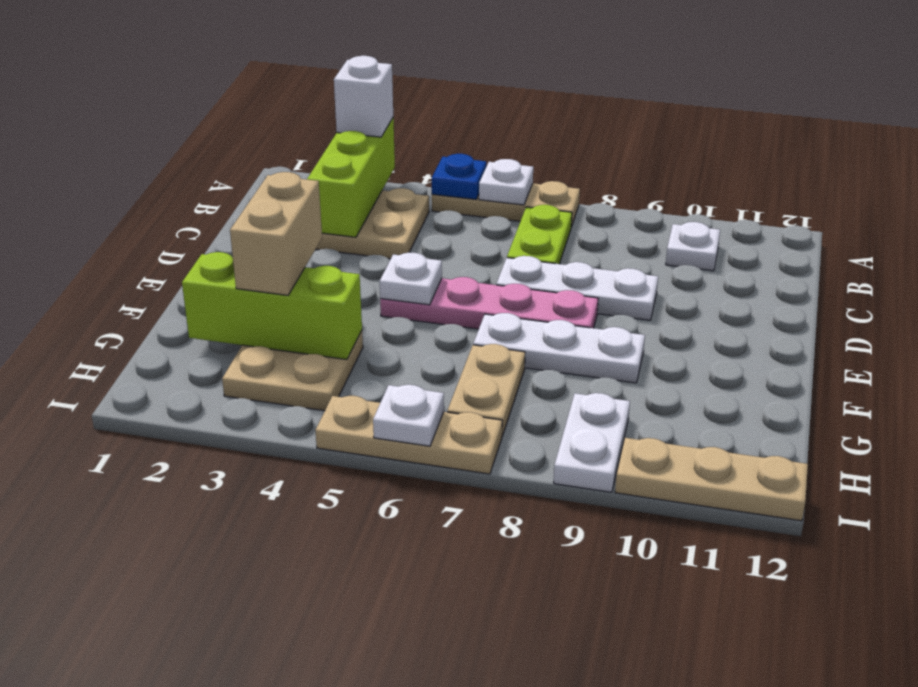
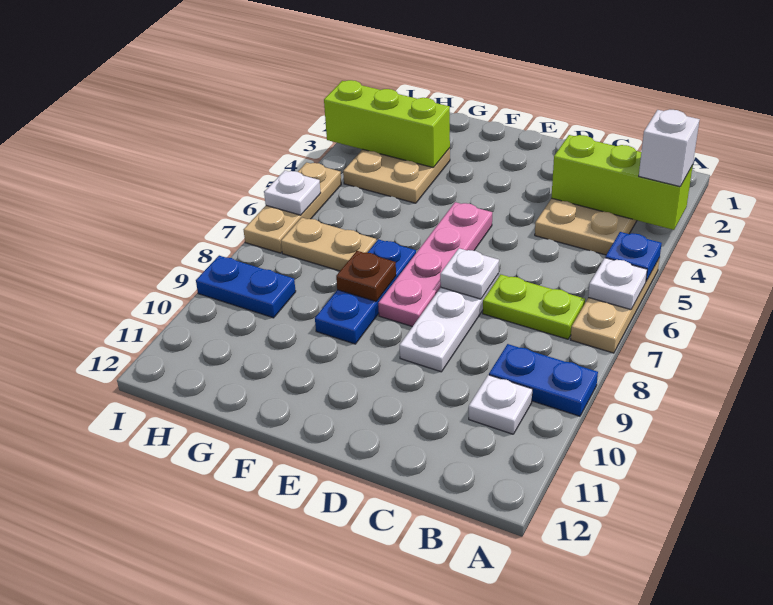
none -> blue plate A9:B9 level 1
white plate E5 level 2 -> white plate D7 level 2
tan brick F3:G3 level 3 -> none
white plate F7:F9 level 1 -> blue plate F7:F9 level 1
none -> brown plate F8 level 2
lime brick G2:G4 level 2 -> lime brick G3:I3 level 2
white plate H9:I9 level 1 -> blue plate H9:I9 level 1
tan plate I10:I12 level 1 -> none

